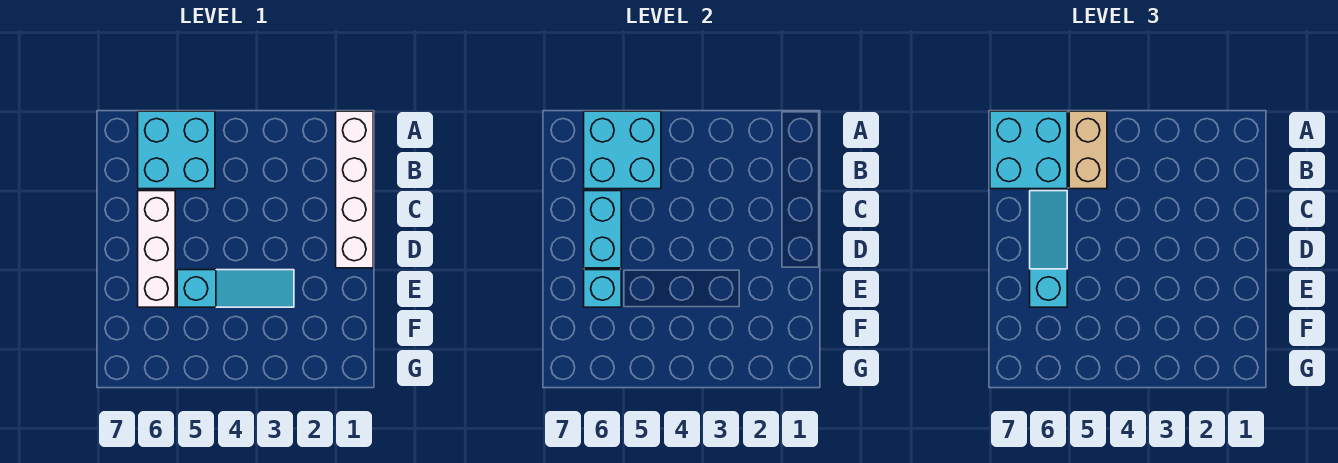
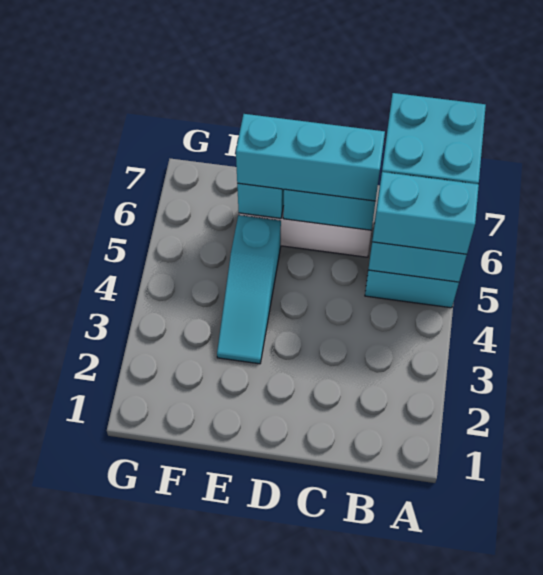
white brick A1:D1 level 1 -> none
tan brick A5:B5 level 3 -> cyan brick A5:B5 level 3
cyan slope C6:E6 level 3 top E -> cyan brick C6:E6 level 3

